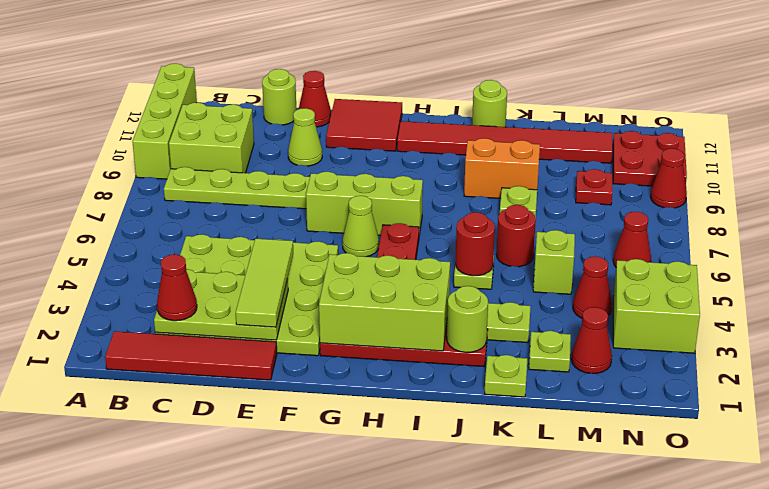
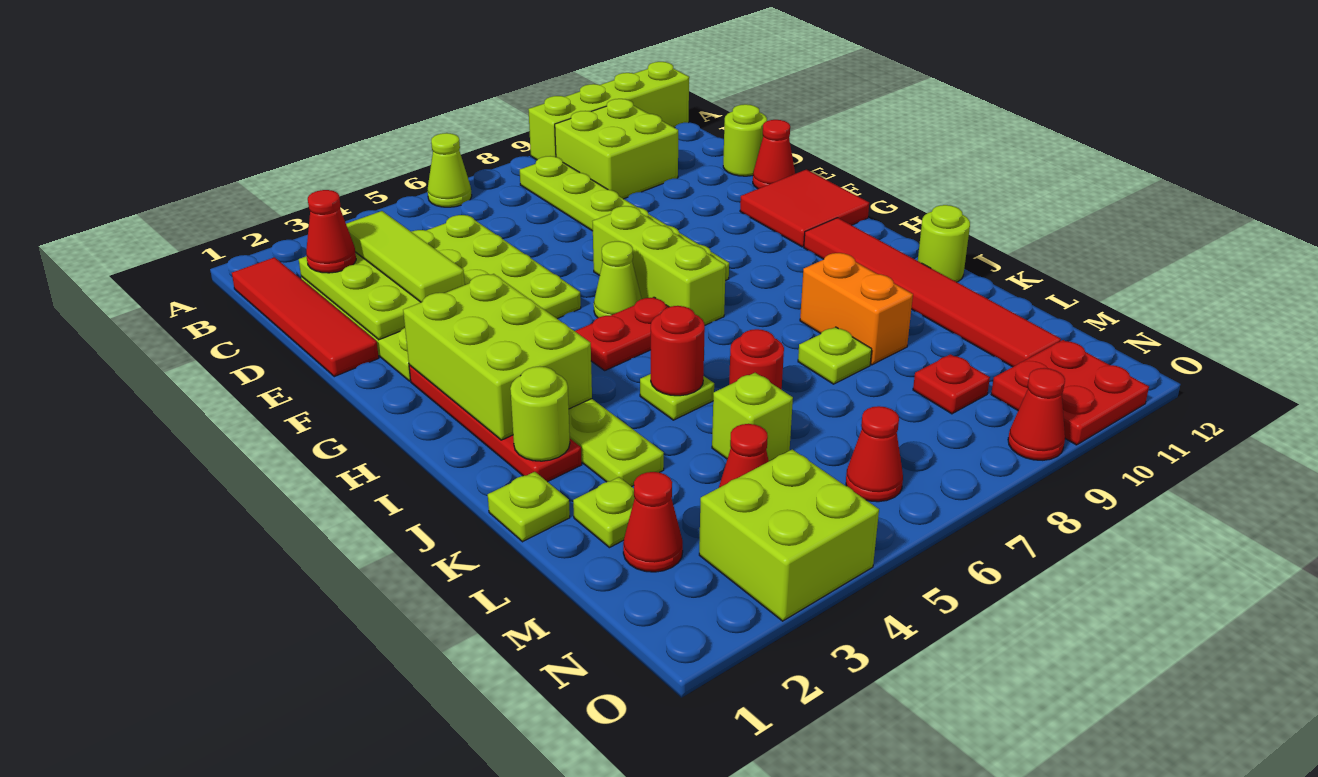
lime tile E2:E4 level 3 -> lime tile C3:E3 level 3
lime cone E10 level 1 -> lime cone A6 level 1

